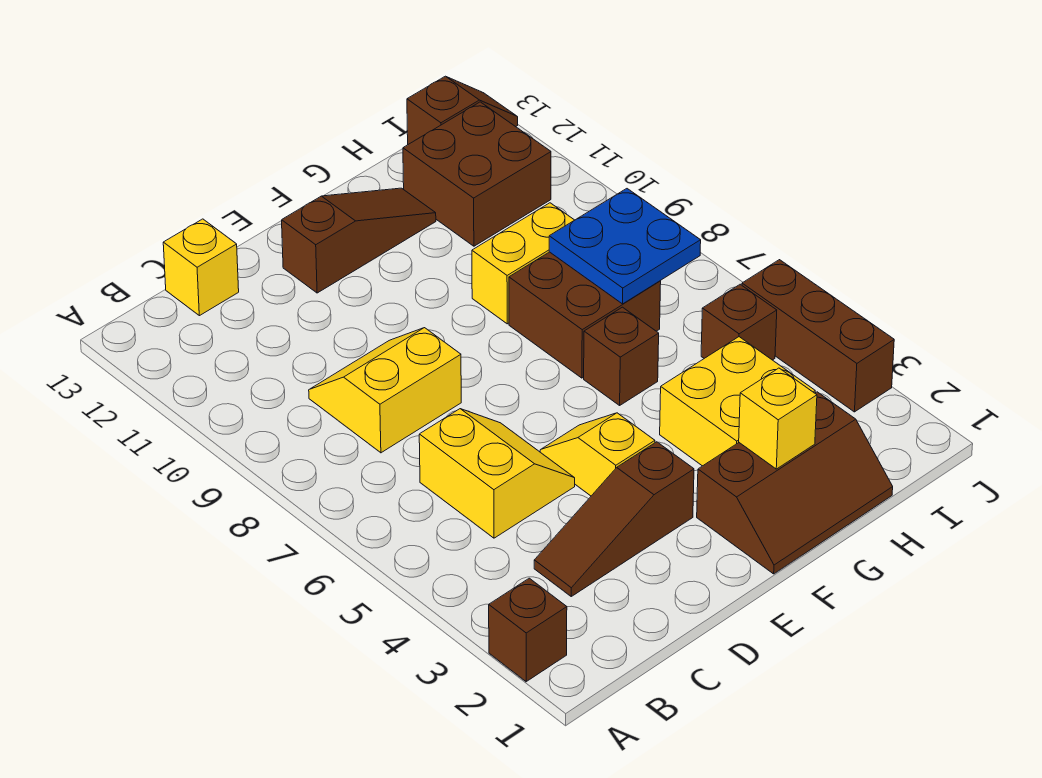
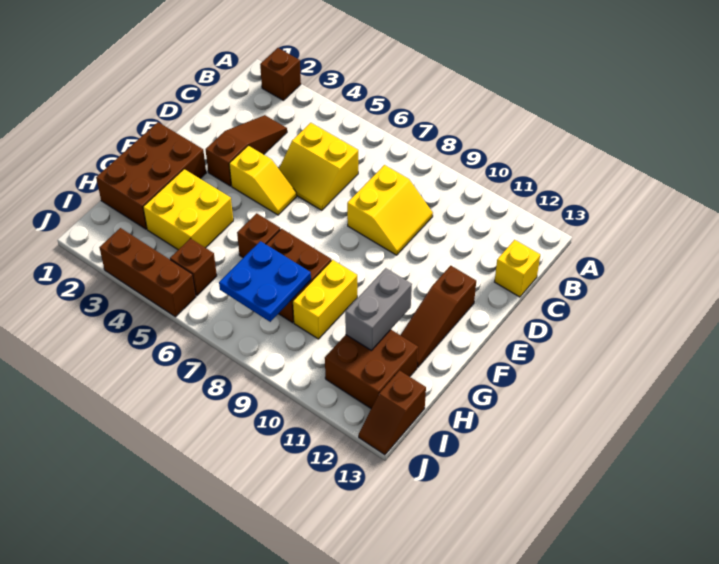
brown slope F1:H2 level 1 top 2 -> brown brick F1:H2 level 1
yellow brick G2 level 2 -> none
none -> grey brick G11:H11 level 2

